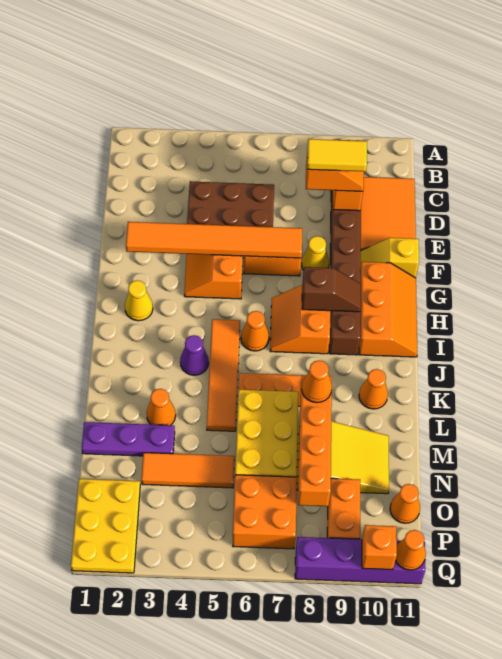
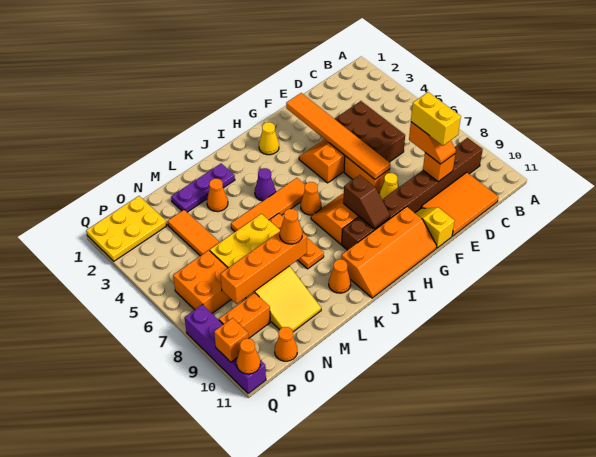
yellow tile D8:D9 level 4 -> yellow brick D8:D9 level 4
orange slope G10:I11 level 1 top 10 -> orange slope G10:J11 level 1 top 10
purple plate M1:M3 level 1 -> purple plate K2:M2 level 1

